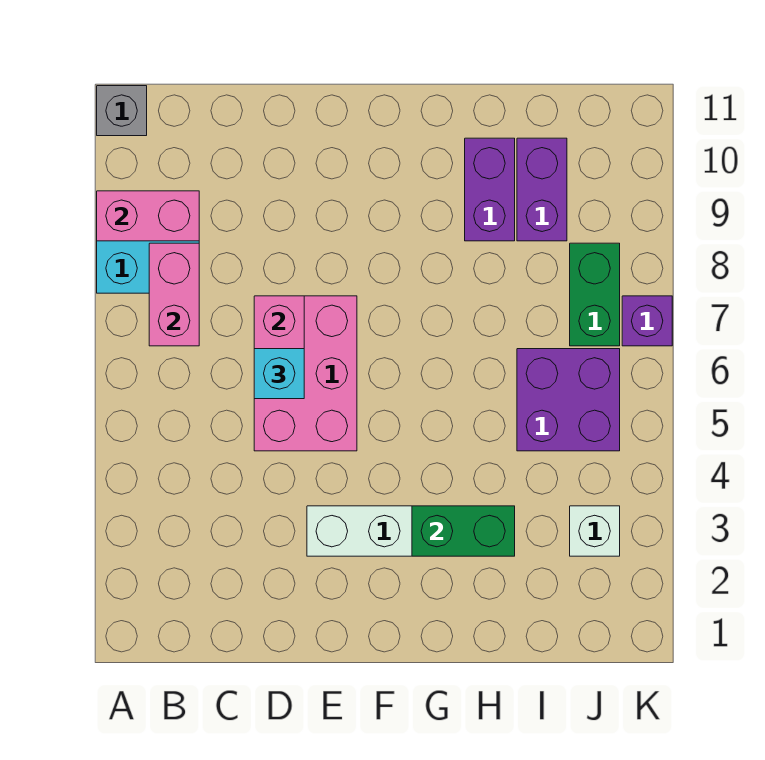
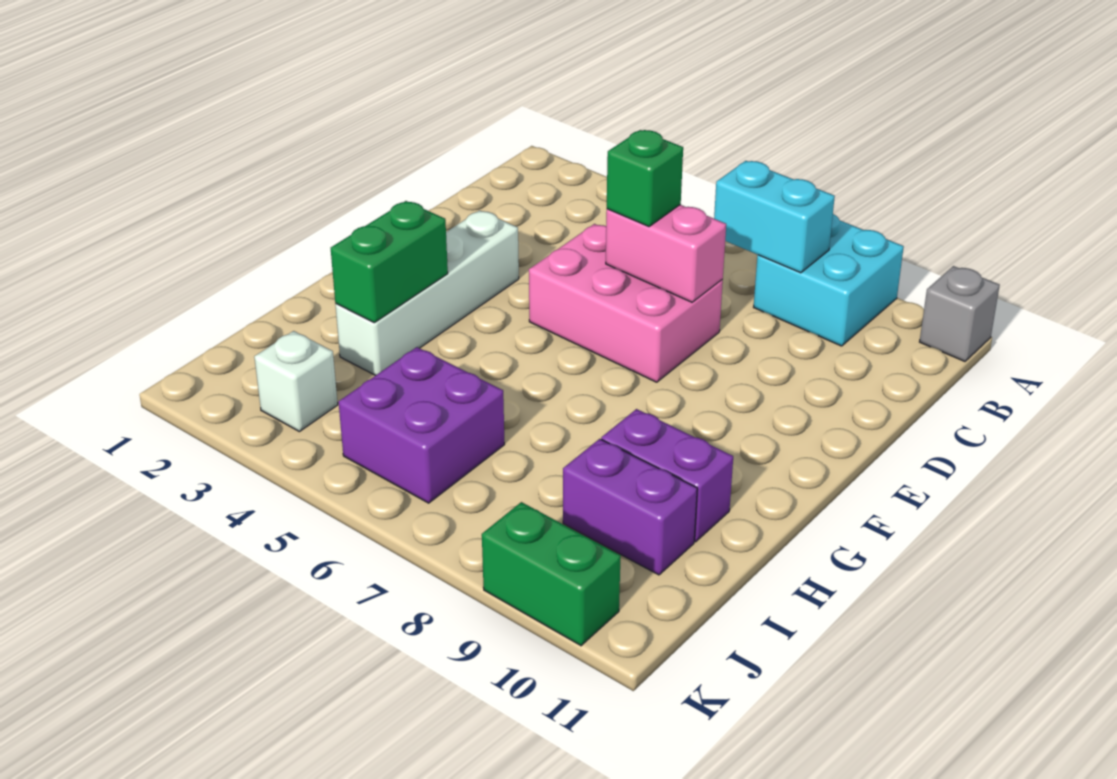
pink brick A9:B9 level 2 -> none
pink brick B7:B8 level 2 -> cyan brick B7:B8 level 2
cyan brick D6 level 3 -> green brick D6 level 3
green brick J7:J8 level 1 -> green brick K9:K10 level 1
purple brick K7 level 1 -> none

